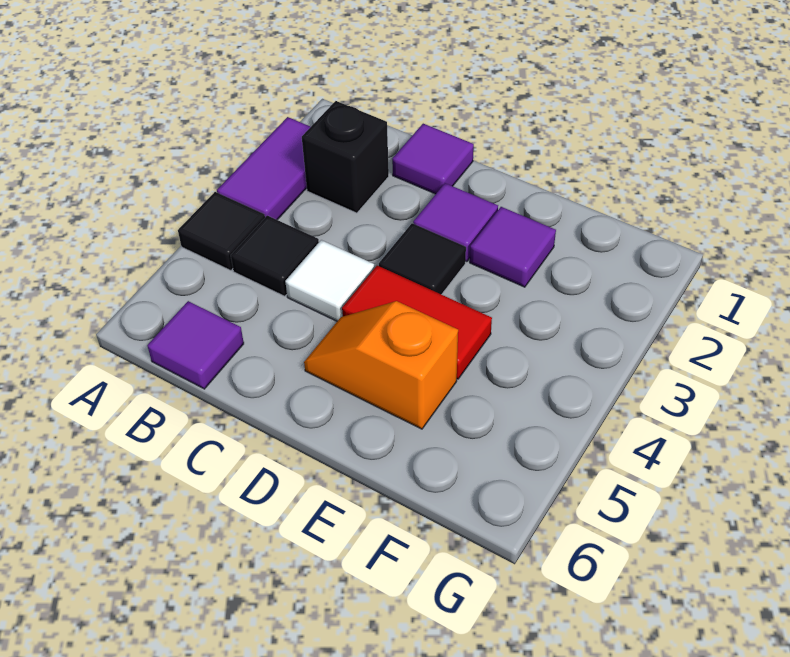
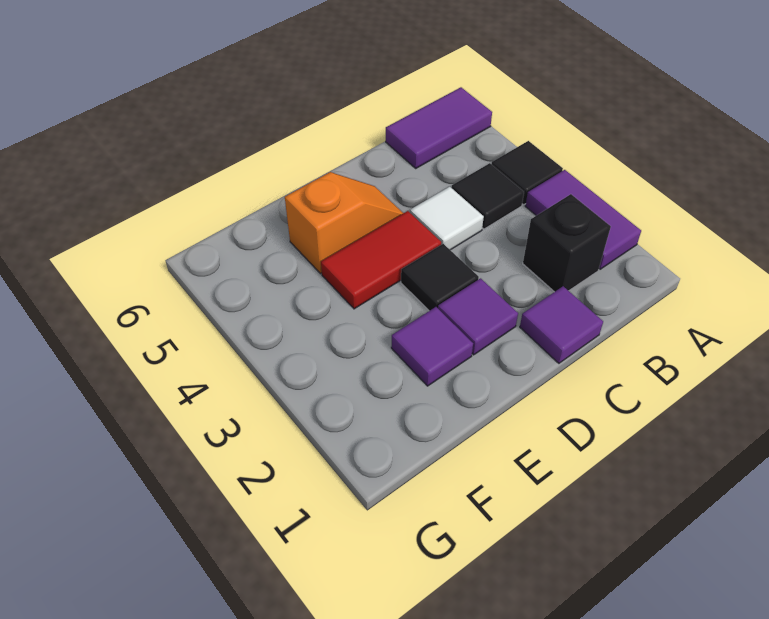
purple tile B6 level 1 -> purple tile A6:B6 level 1

